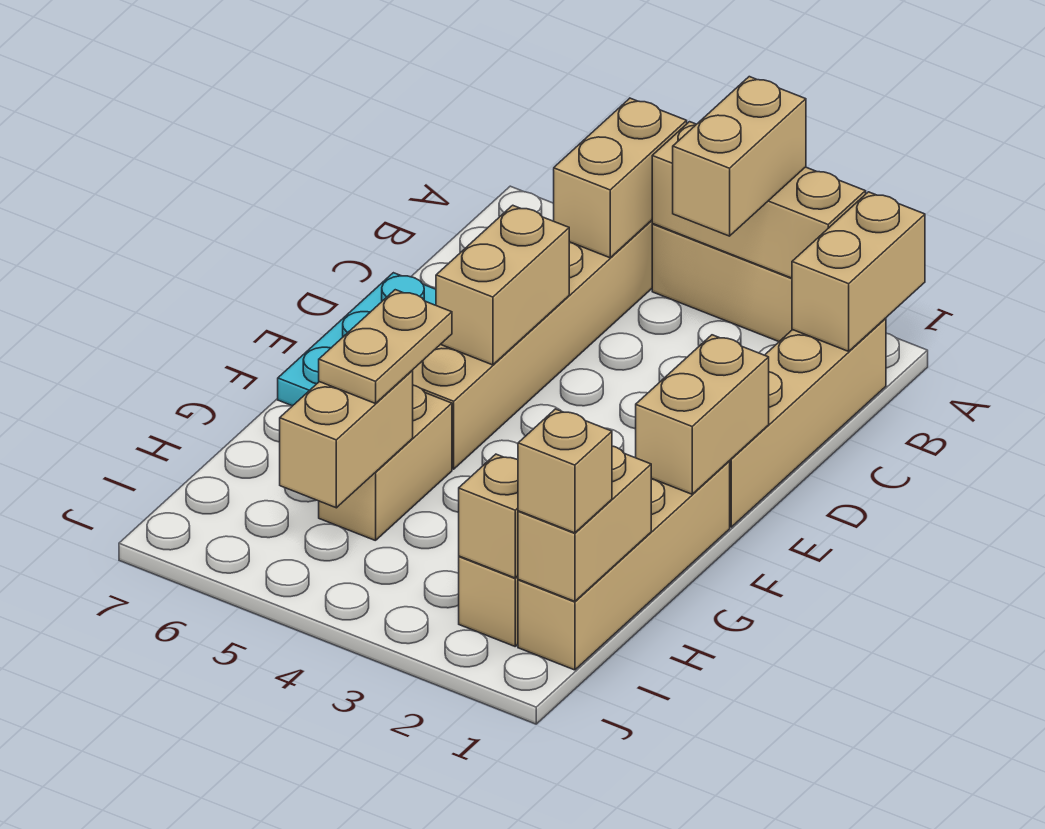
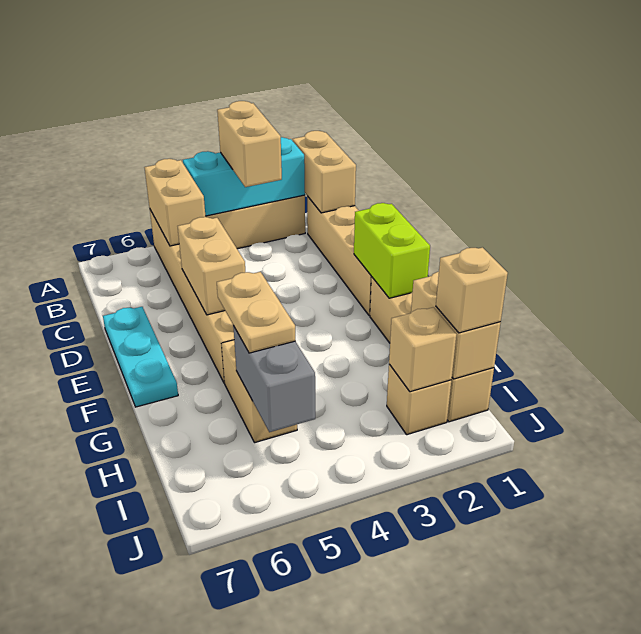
tan brick A2:A4 level 2 -> cyan brick A2:A4 level 2
tan brick E1:F1 level 2 -> lime brick E1:F1 level 2
tan brick H5:I5 level 2 -> grey brick H5:I5 level 2

